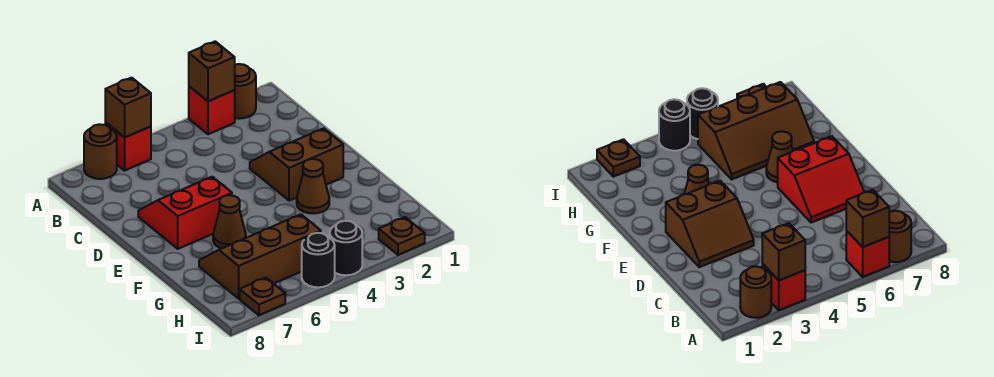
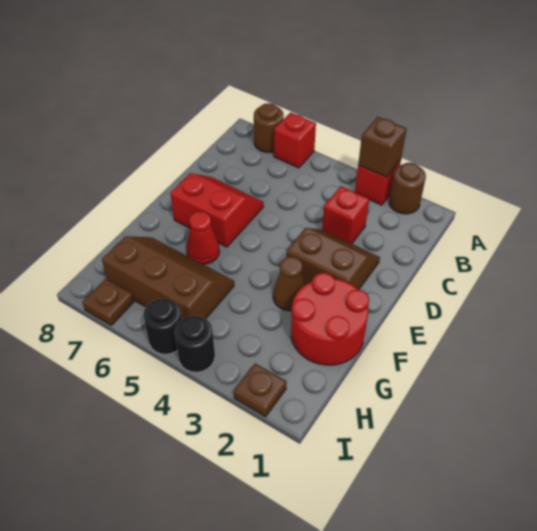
brown brick A6 level 2 -> none
none -> red brick C3 level 1
none -> red round brick F1:G2 level 1
brown cone F6 level 1 -> red cone F6 level 1

